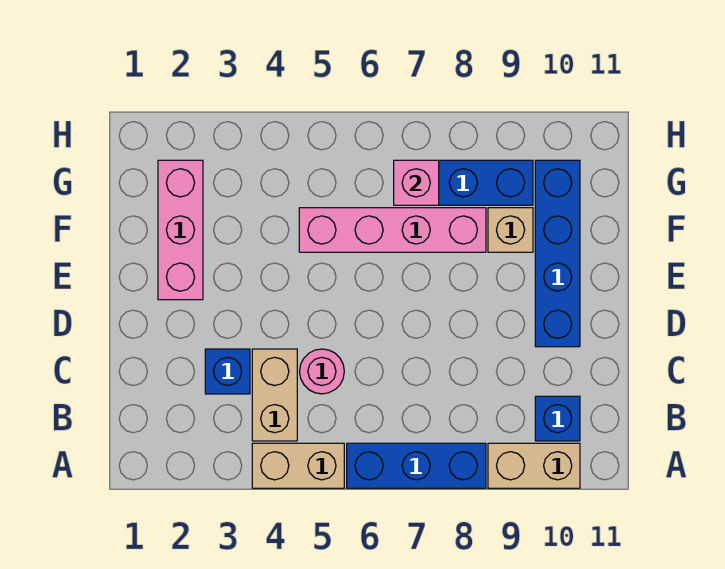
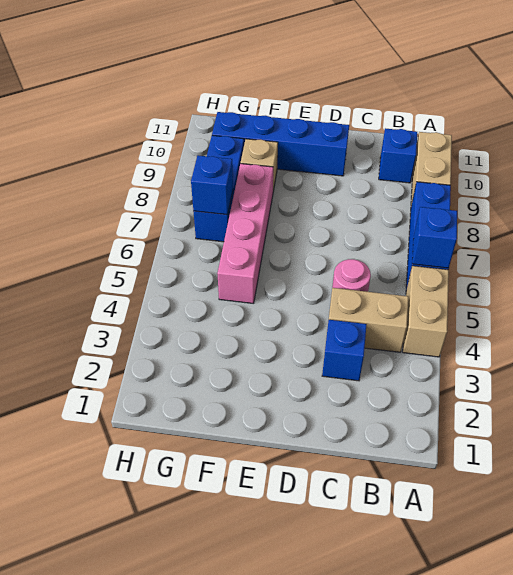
none -> blue brick A6 level 2
pink brick E2:G2 level 1 -> none
pink brick G7 level 2 -> blue brick G7 level 2

